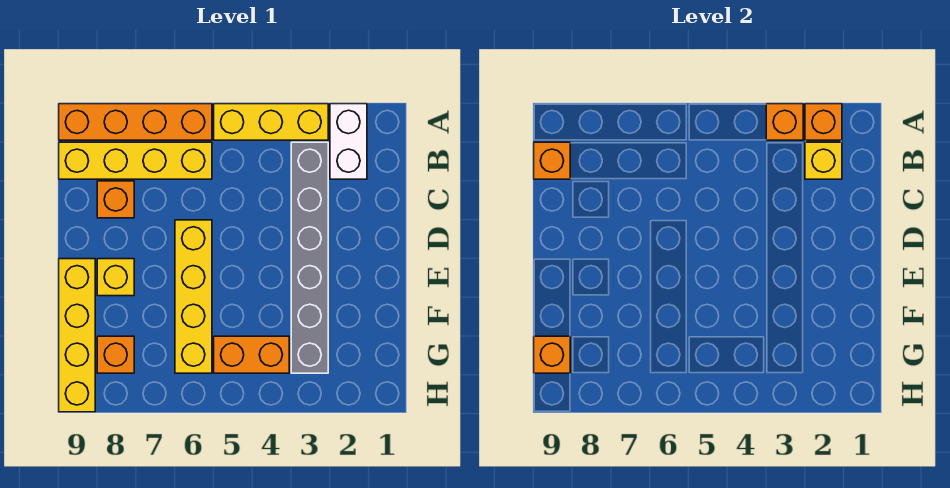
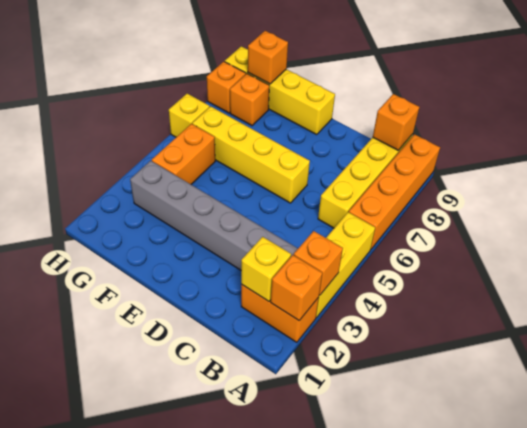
white brick A2:B2 level 1 -> orange brick A2:B2 level 1
orange brick C8 level 1 -> orange brick H8 level 1
yellow brick E8 level 1 -> yellow brick H6 level 1

